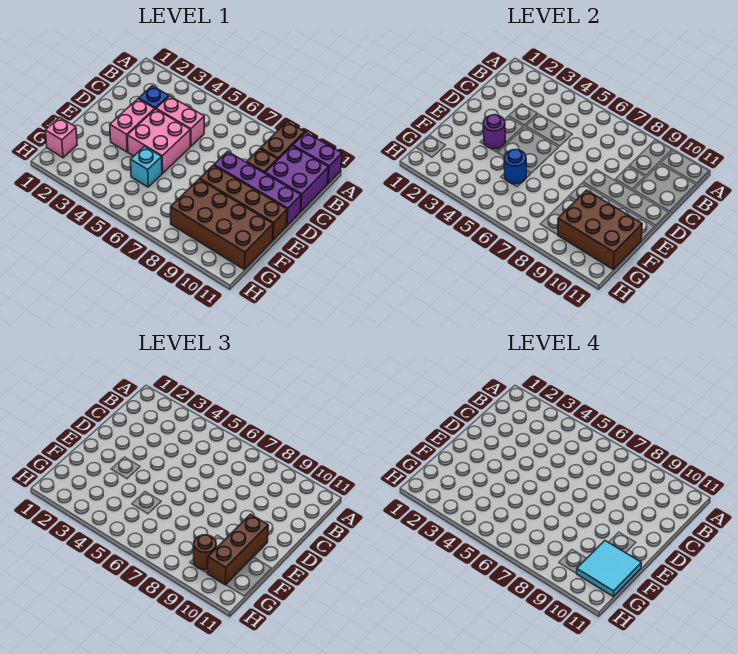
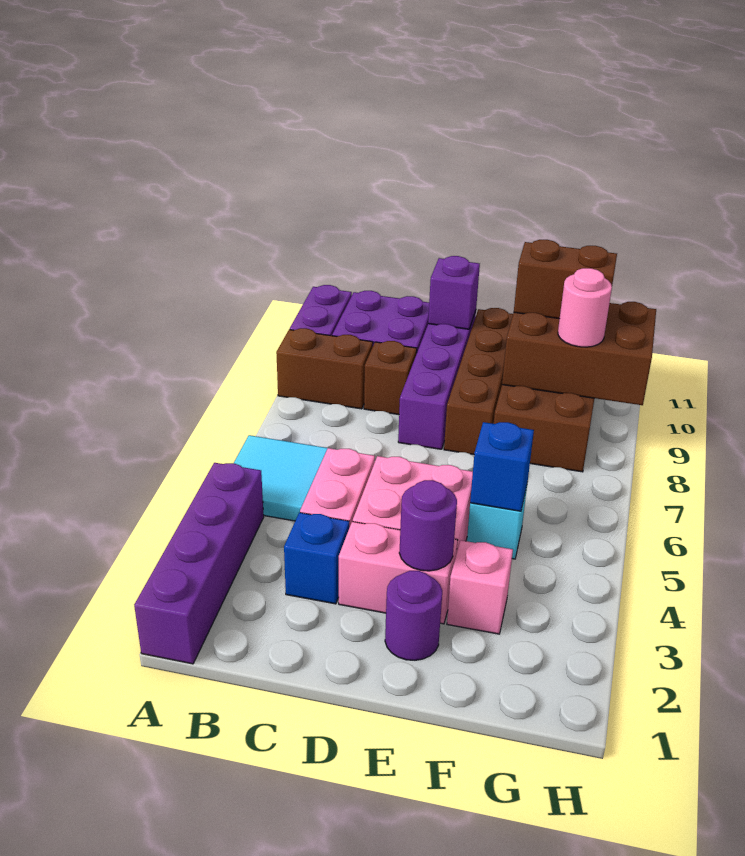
none -> purple brick A1:A4 level 1
none -> purple brick D11 level 2
none -> purple round brick E2 level 1
brown brick E10:G10 level 3 -> brown brick F10:G10 level 3
blue round brick F5 level 2 -> blue brick F5 level 2
brown brick F9:G11 level 2 -> brown brick F9:H10 level 2
cyan tile F10:G11 level 4 -> cyan tile A5:B6 level 1
pink brick G1 level 1 -> pink brick F3 level 1
brown round brick G9 level 3 -> pink round brick G9 level 3

